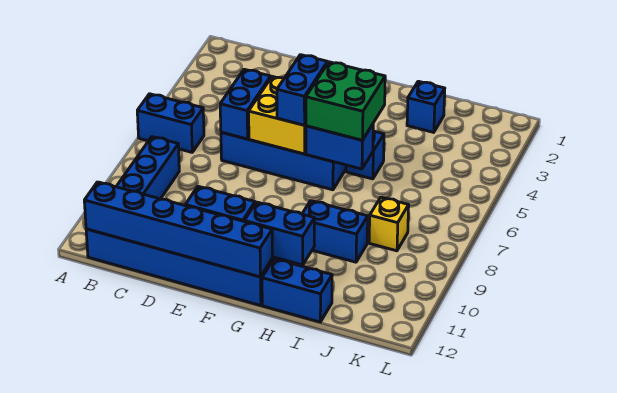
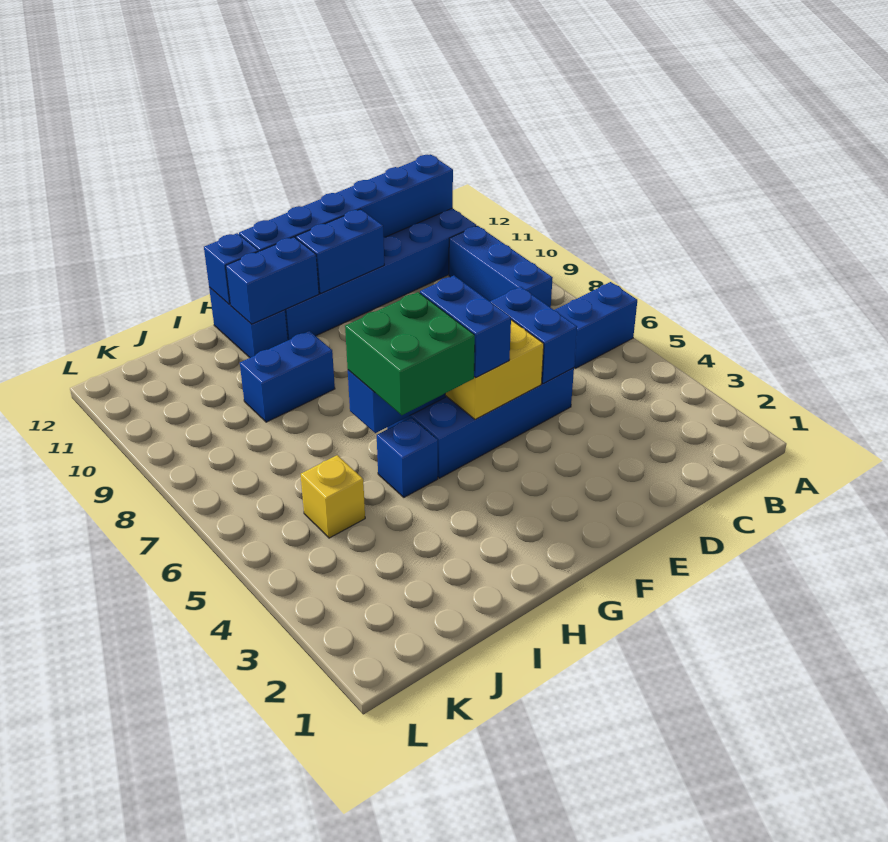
blue brick H12:I12 level 1 -> blue brick H11:H12 level 1
blue brick I2 level 1 -> blue brick H12 level 2
yellow brick J8 level 1 -> yellow brick J5 level 1

